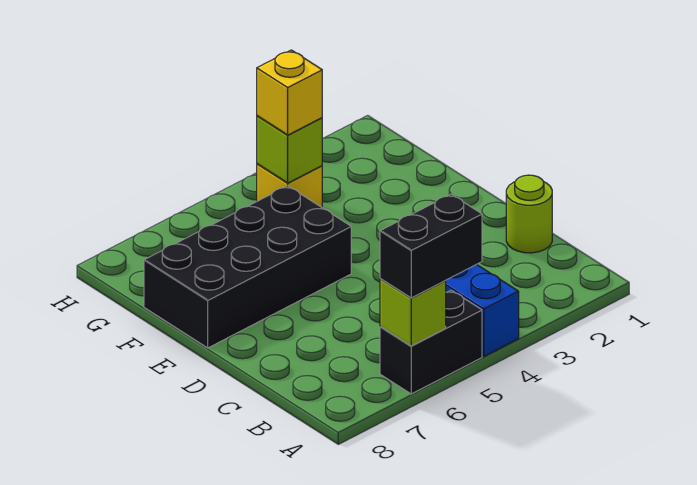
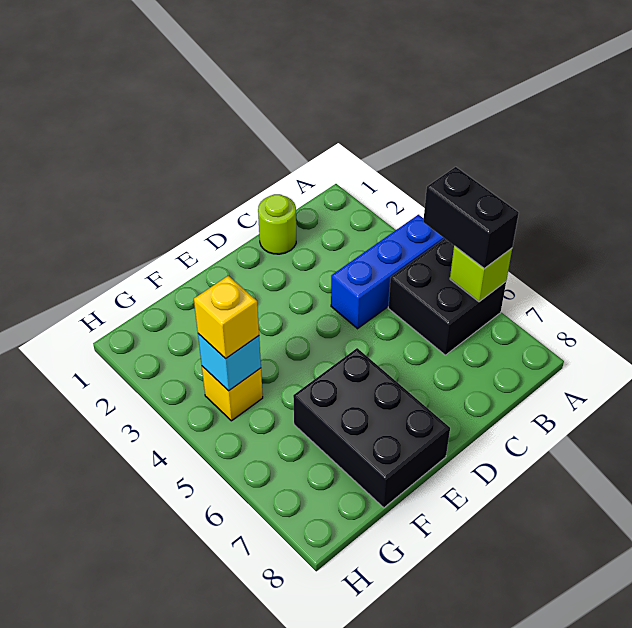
black brick A5:A6 level 1 -> black brick A5:B6 level 1
black brick E5:F8 level 1 -> black brick E6:F8 level 1
lime brick G4 level 2 -> cyan brick G4 level 2

